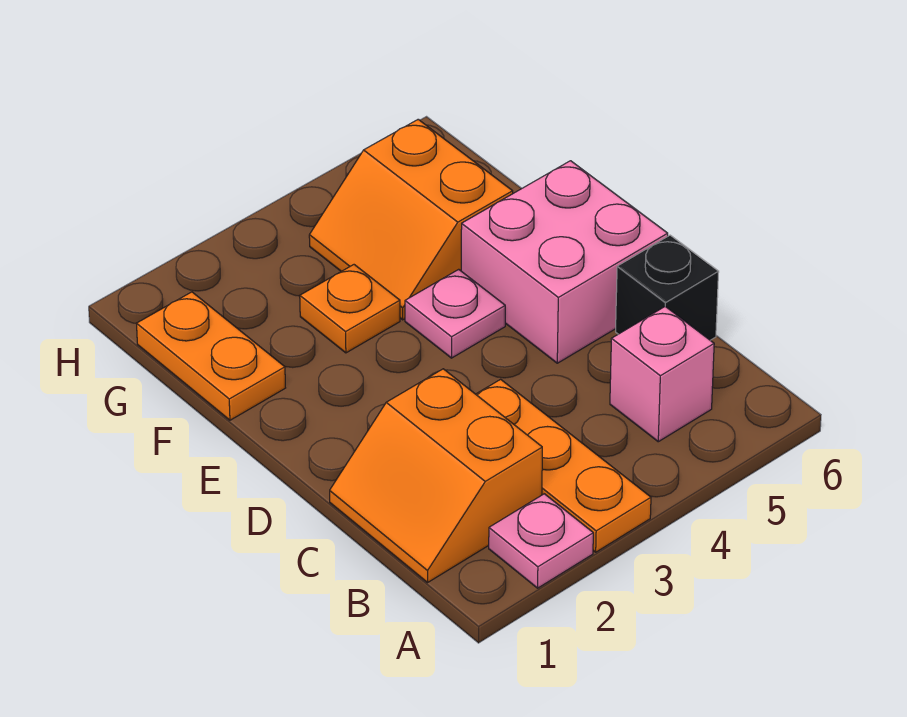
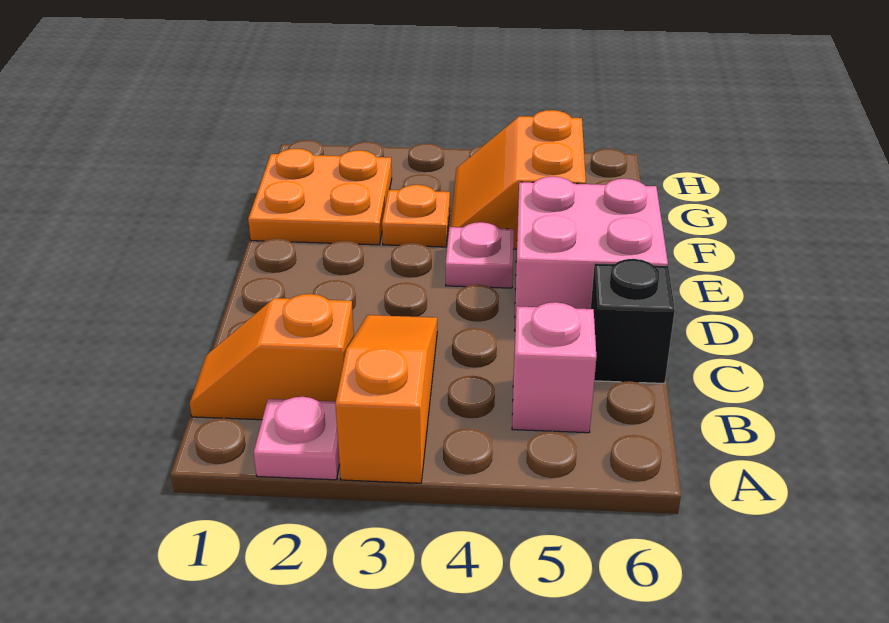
orange plate A3:C3 level 1 -> orange slope A3:C3 level 1 top A
orange slope B1:C2 level 1 top 2 -> orange slope B1:B2 level 1 top 2
orange plate F1:G1 level 1 -> orange plate F1:G2 level 1

